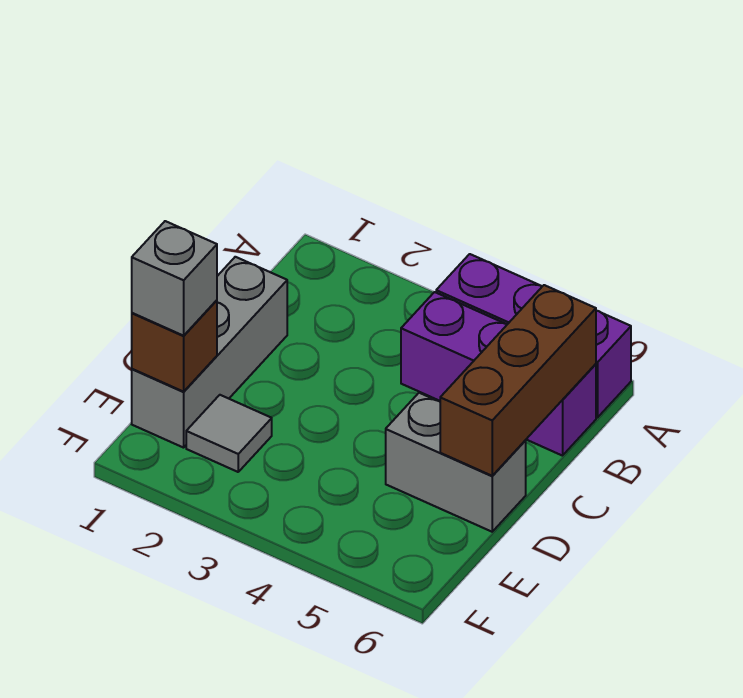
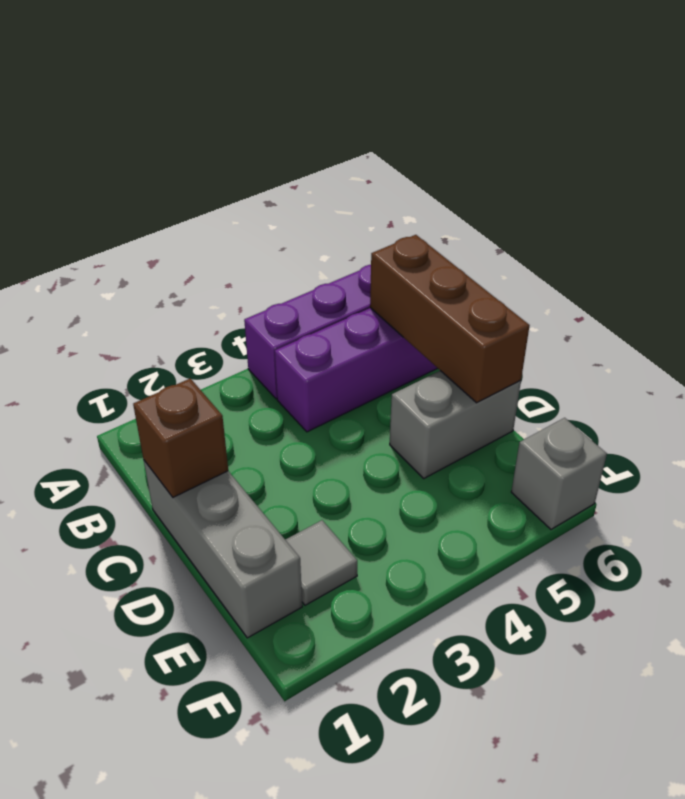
brown brick E1 level 2 -> brown brick C1 level 2
grey brick E1 level 3 -> grey brick F6 level 1

